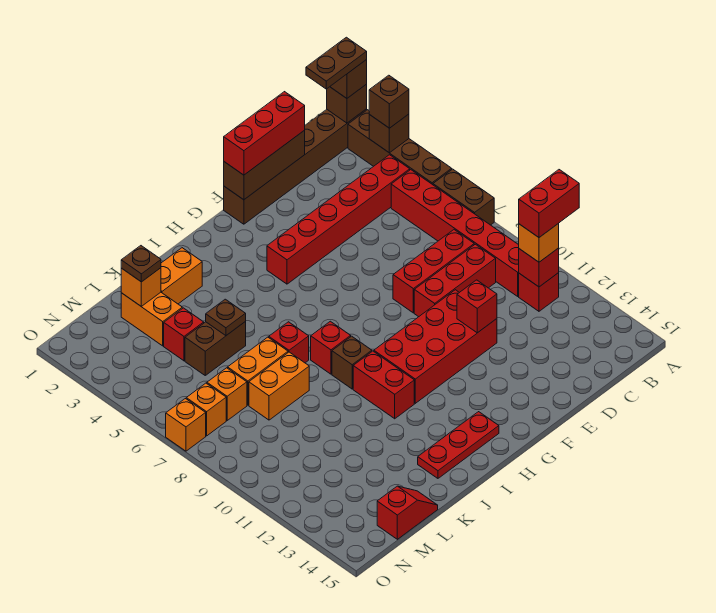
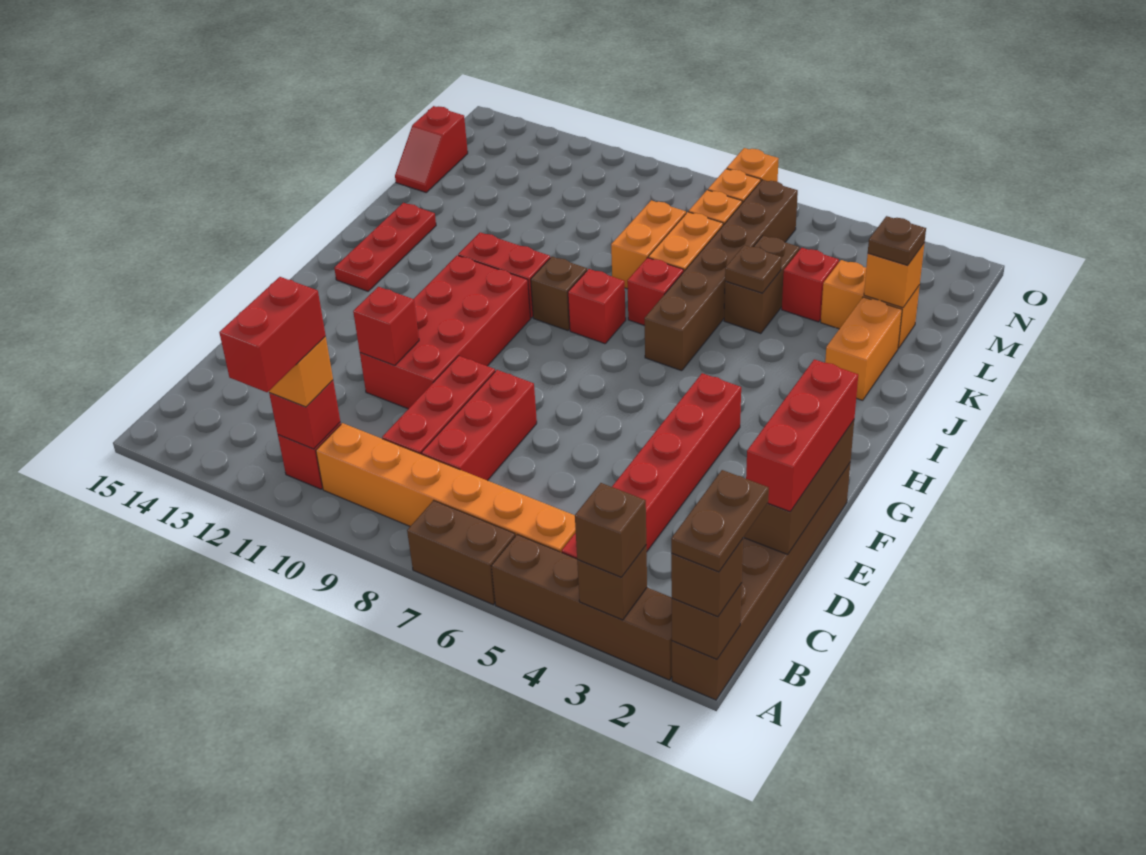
red brick B5:B10 level 1 -> orange brick B5:B10 level 1
none -> brown brick I6:N6 level 1

